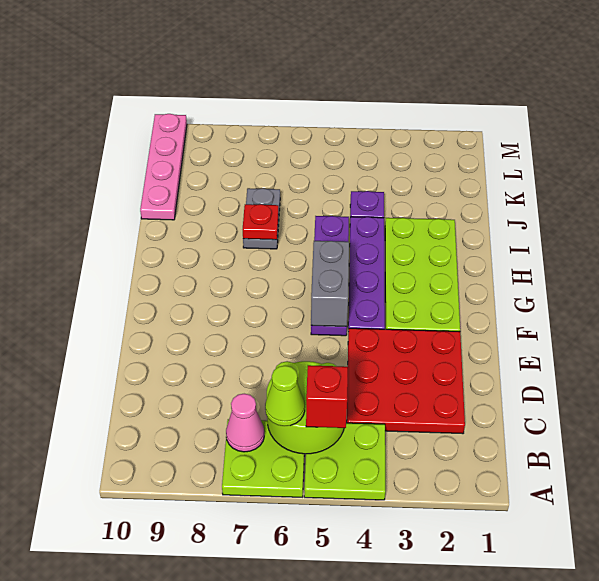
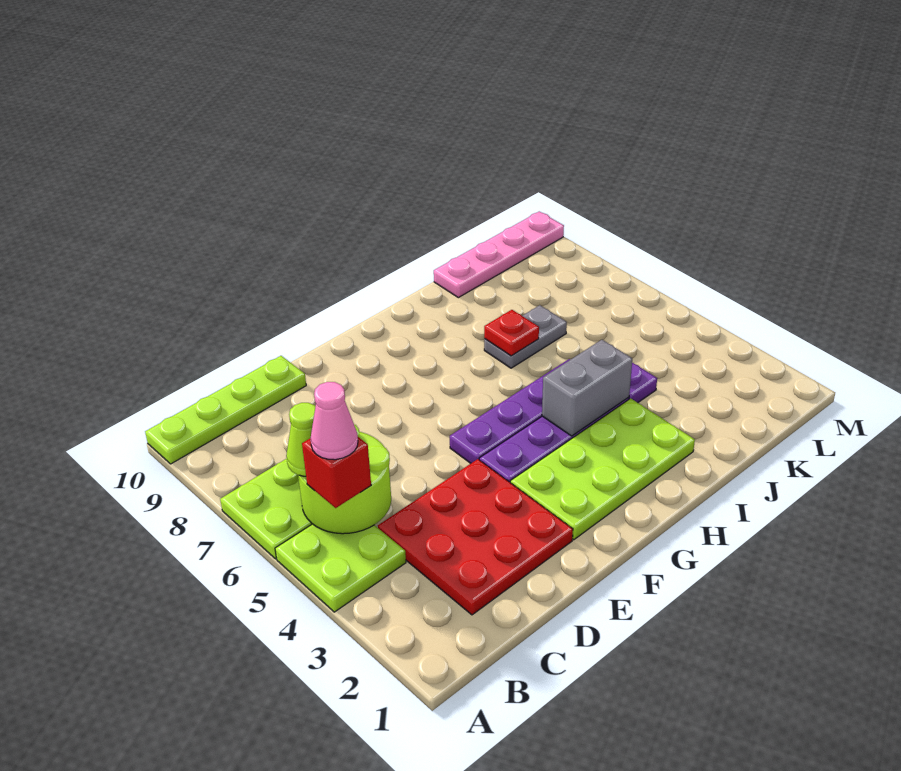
none -> lime plate A10:D10 level 1
pink cone B7 level 2 -> pink cone B5 level 4
grey brick F5:G5 level 2 -> grey brick H4:I4 level 2

